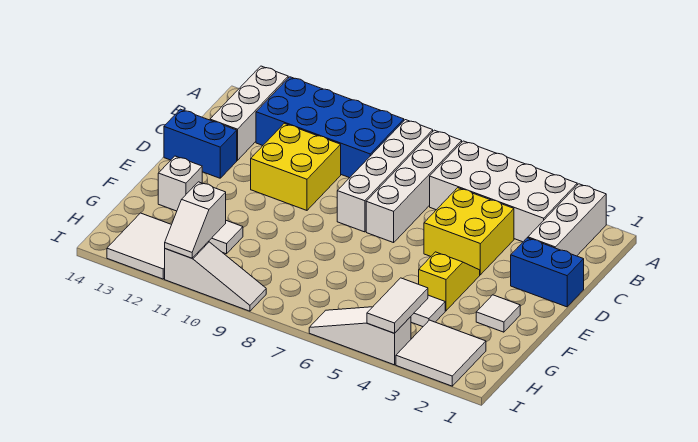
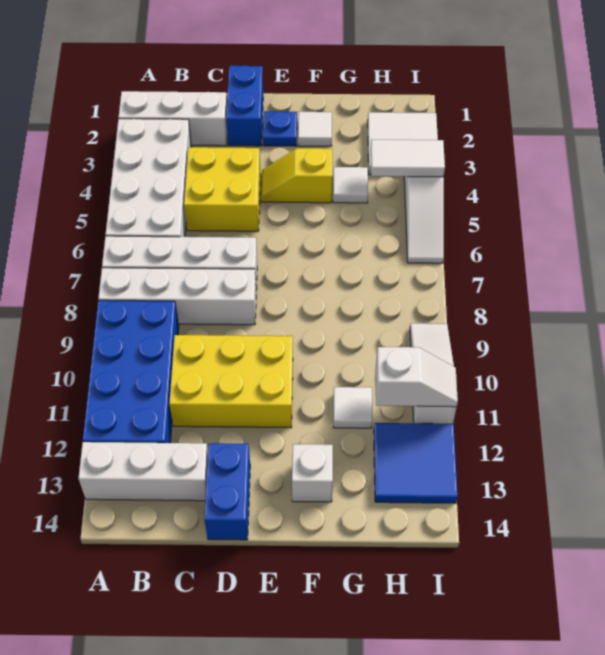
yellow brick C10:D11 level 1 -> yellow brick C10:E11 level 1
none -> blue plate E2 level 1
white tile H12:I13 level 1 -> blue tile H12:I13 level 1

